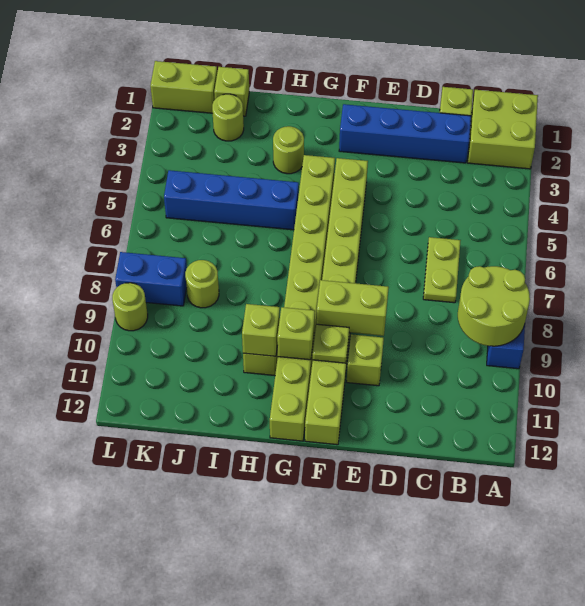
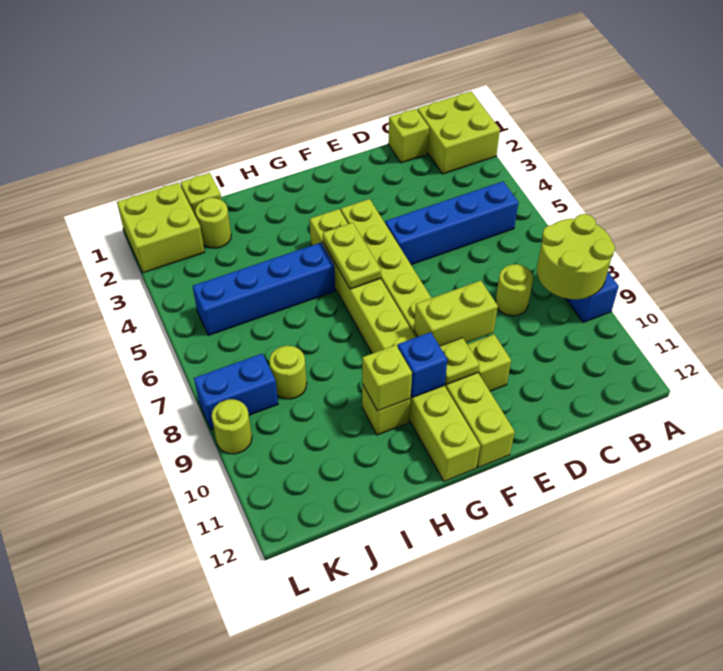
blue brick C2:F2 level 1 -> blue brick B5:E5 level 1
lime plate C6:C7 level 1 -> lime plate G5:G6 level 2
lime brick G10 level 2 -> blue brick G10 level 2
lime round brick H3 level 1 -> lime round brick C8 level 1
lime brick K1:L1 level 1 -> lime brick K1:L2 level 1

